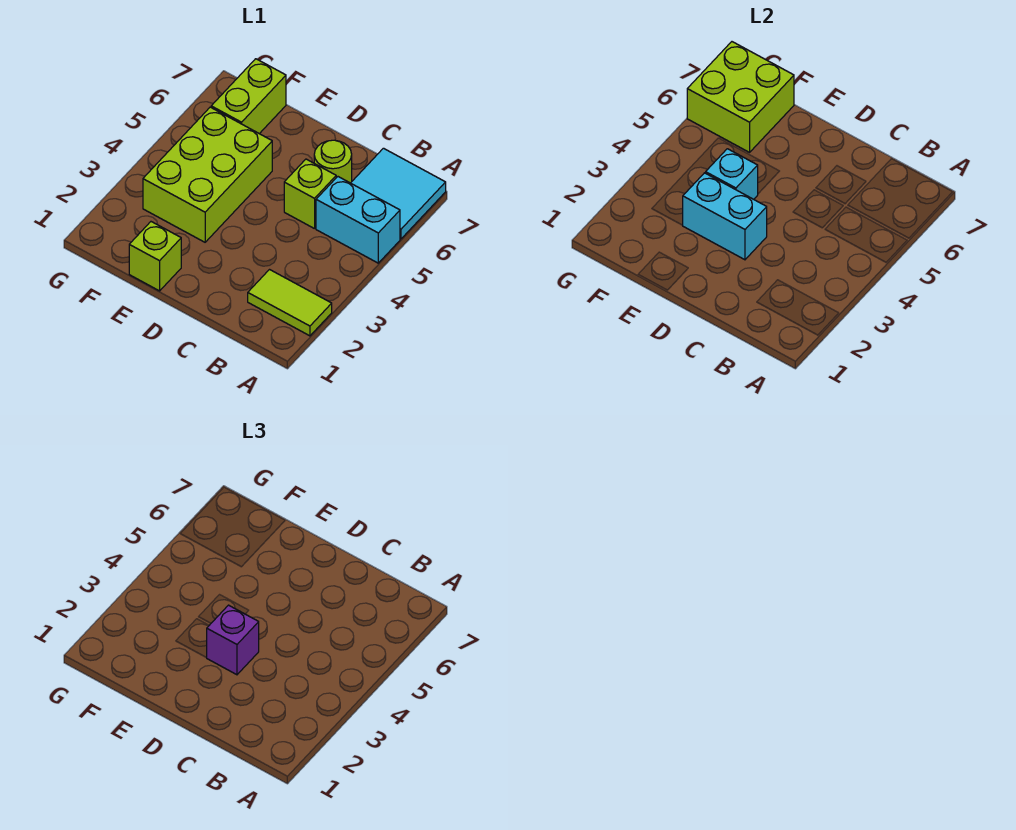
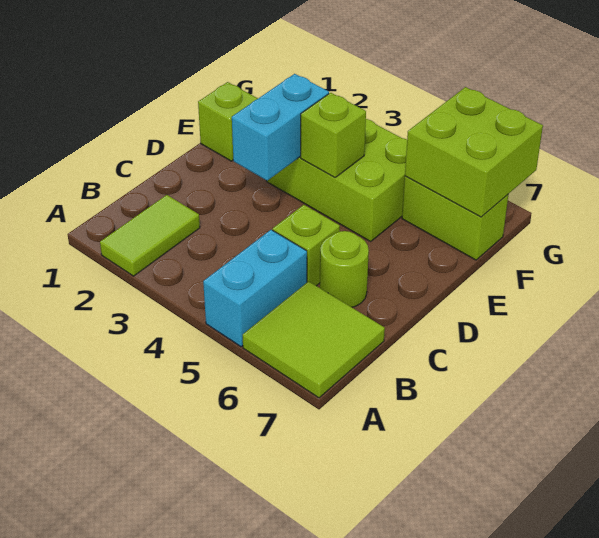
cyan tile A6:B7 level 1 -> lime tile A6:B7 level 1
purple brick D3 level 3 -> none
cyan brick E4 level 2 -> lime brick E4 level 2

